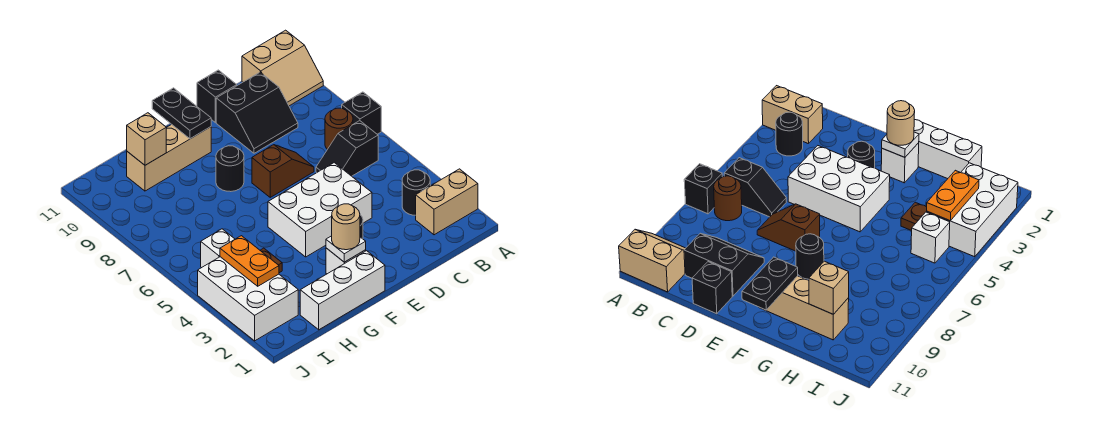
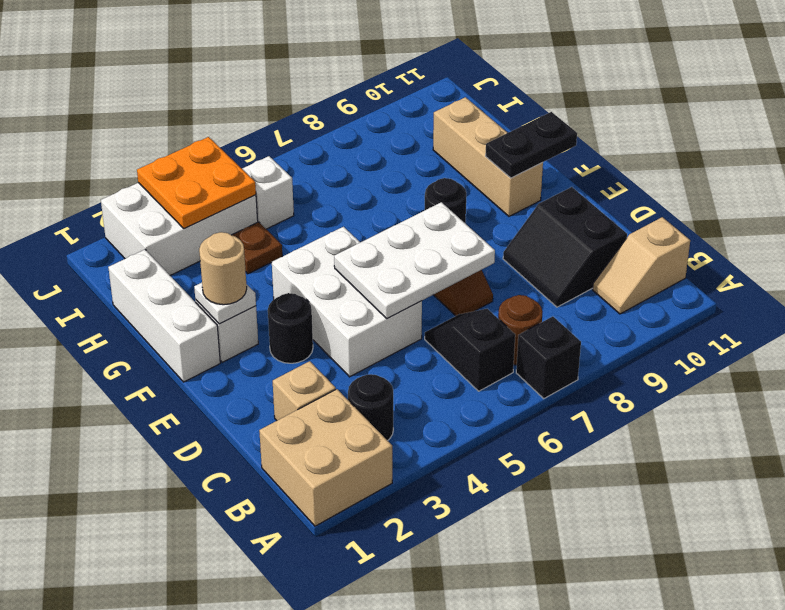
tan brick A2:B2 level 1 -> tan brick A1:B2 level 1
tan slope A10:B11 level 1 top 11 -> tan slope B10:B11 level 1 top 11
none -> white plate D5:E7 level 2
black brick D11 level 1 -> none
tan brick H10 level 2 -> tan brick C2 level 1
orange plate I3:I4 level 2 -> orange plate I3:J4 level 2

